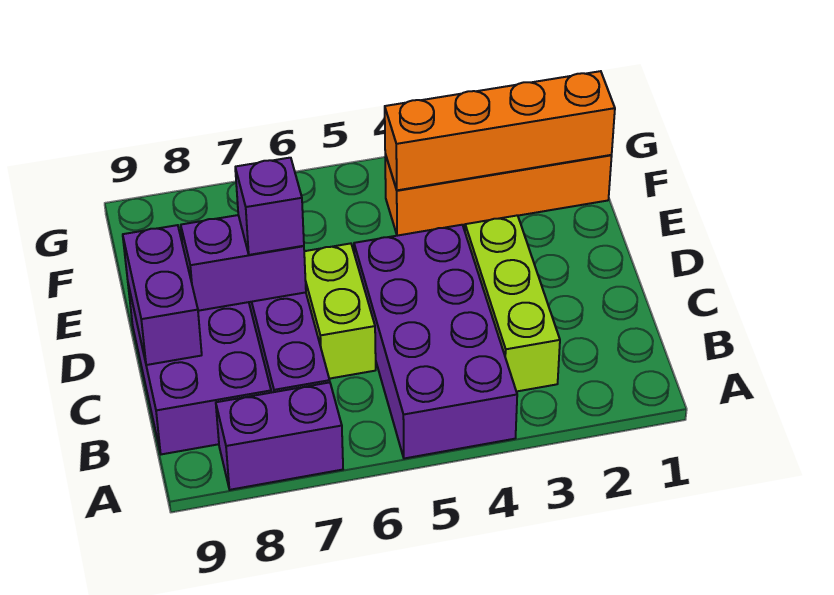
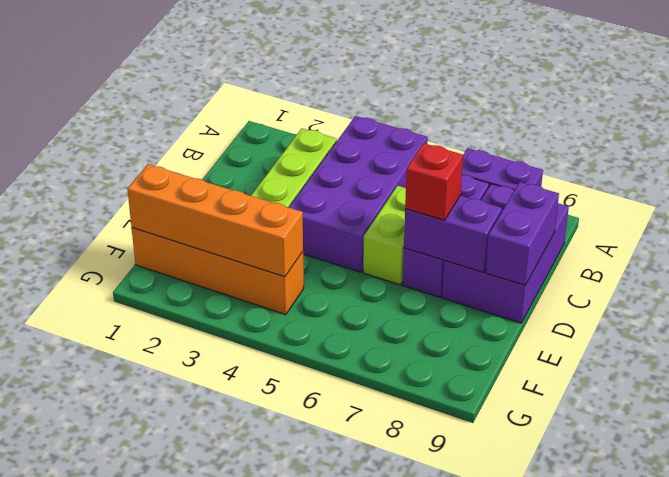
purple brick D7 level 3 -> red brick D7 level 3

